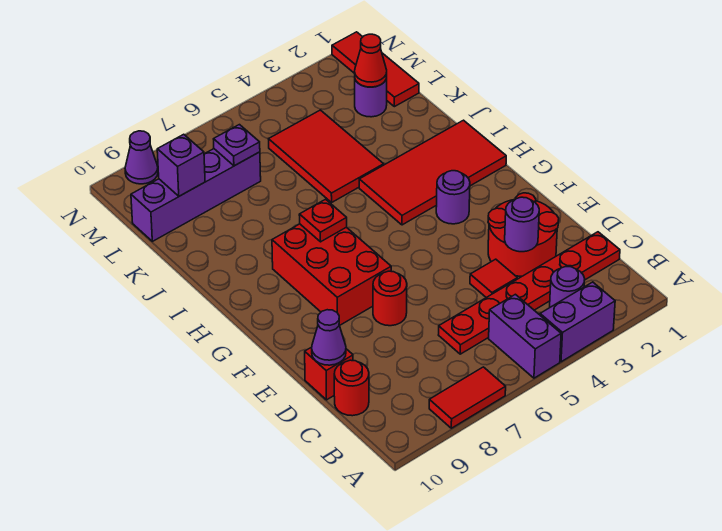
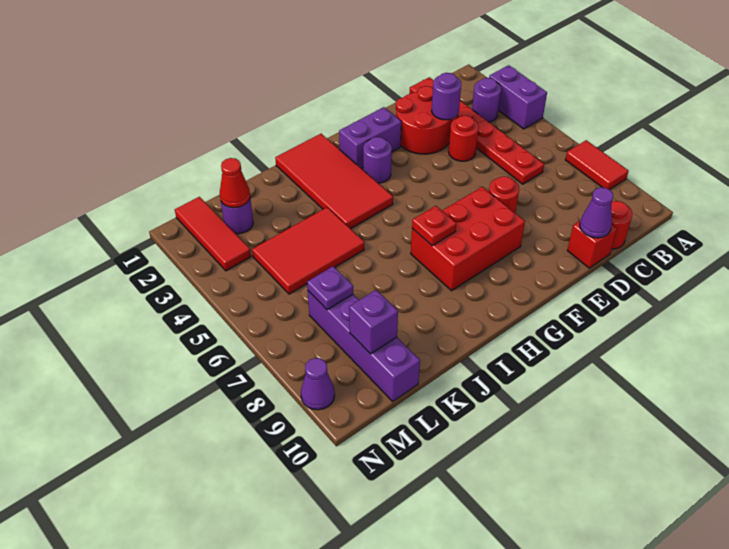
purple brick A5:B5 level 1 -> purple brick F2:G2 level 1
red tile D4 level 1 -> red round brick D4 level 1
red tile L1:N1 level 1 -> red tile M1:M3 level 1

